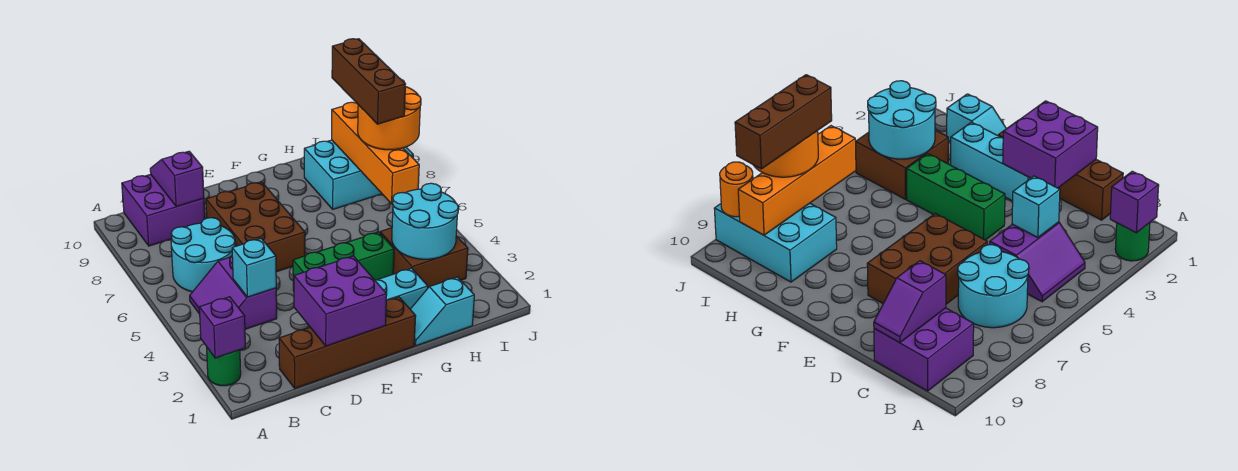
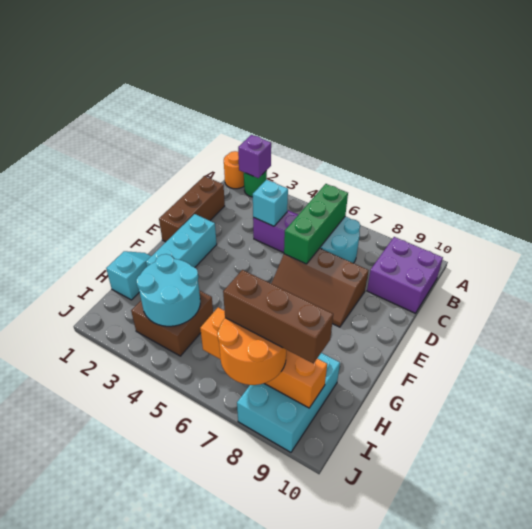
brown brick C1:F1 level 1 -> brown brick C1:E1 level 1
purple slope C9:C10 level 2 top 9 -> none
purple brick D1:E2 level 2 -> none
brown brick D6:E8 level 1 -> brown slope D6:E8 level 1 top D
green brick E4:G4 level 1 -> green brick B6:D6 level 2
orange round brick J9 level 2 -> orange round brick A1 level 1

